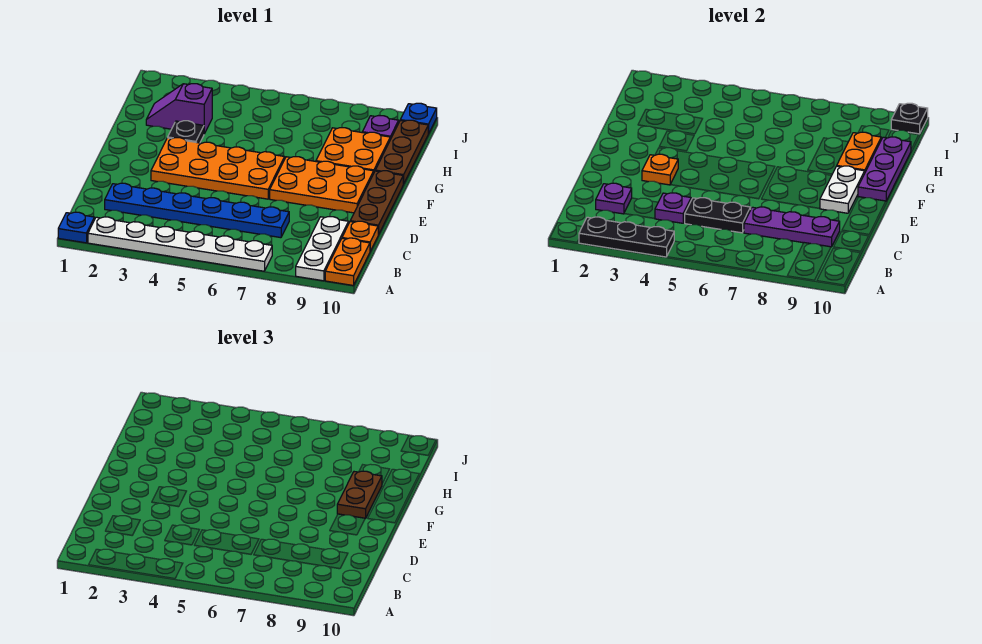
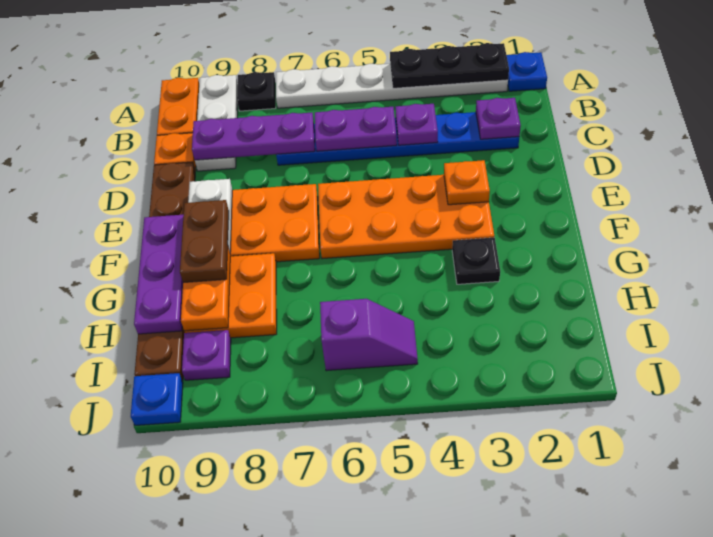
black plate C5:C6 level 2 -> purple plate C5:C6 level 2
purple slope H2:H3 level 1 top 3 -> purple slope I5:I6 level 1 top 6
black plate J10 level 2 -> black plate A8 level 1

